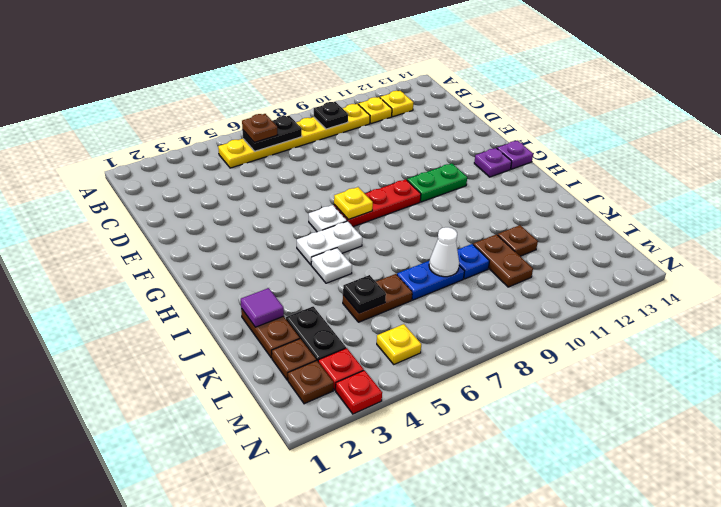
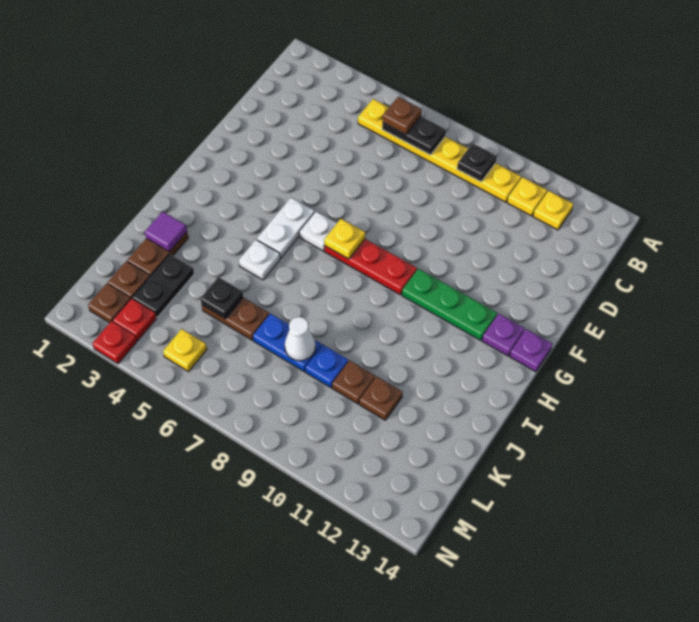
green plate G10:G11 level 1 -> green plate G10:G12 level 1
white plate H5:H6 level 1 -> white plate G5:H5 level 1
brown plate K10:L10 level 1 -> brown plate K10 level 1

